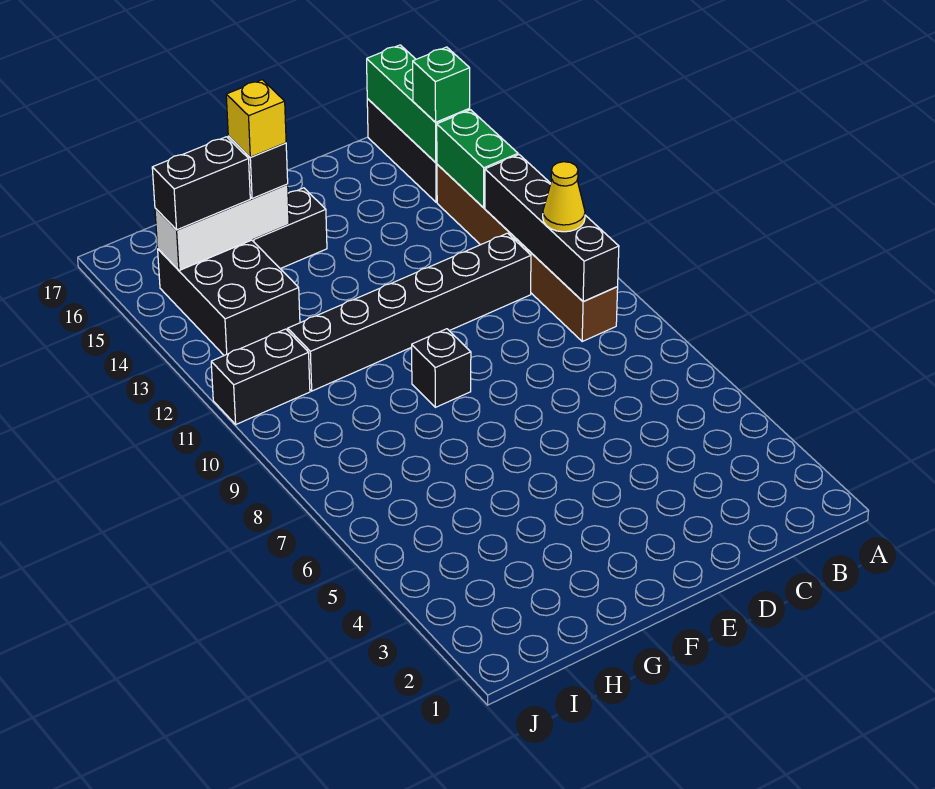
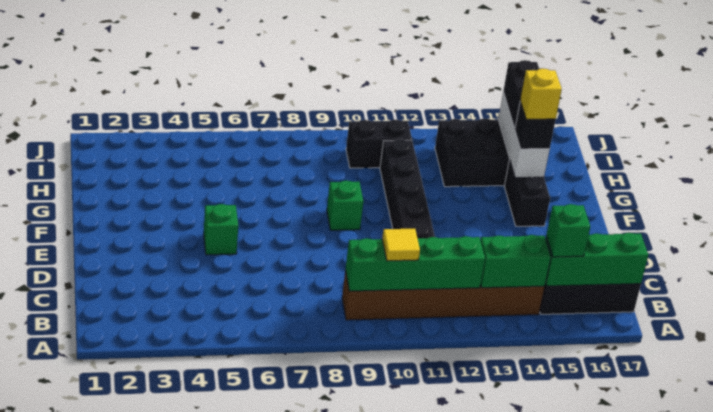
black brick B9:B12 level 2 -> green brick B9:B12 level 2
yellow cone B10 level 3 -> yellow tile B10 level 3
none -> green brick E5 level 1
black brick F9 level 1 -> green brick F9 level 1
black brick I11:J11 level 1 -> black brick I10:I11 level 1

